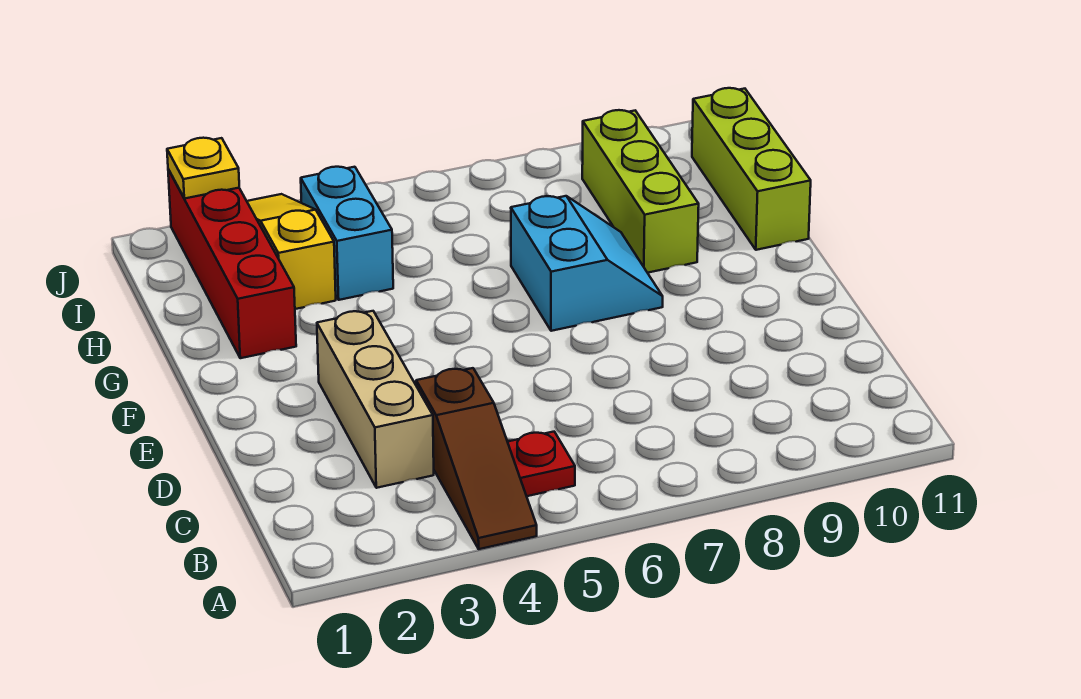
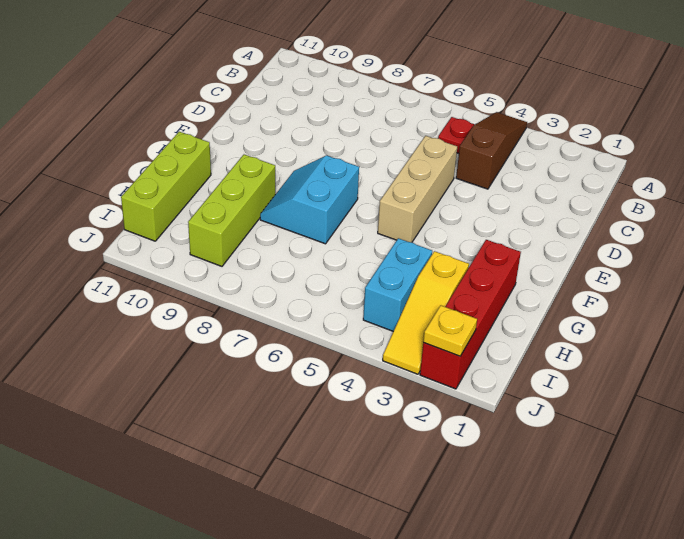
tan brick C3:E3 level 1 -> tan brick D5:F5 level 1

